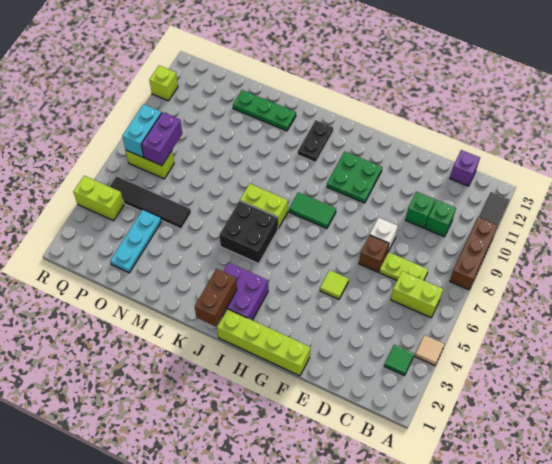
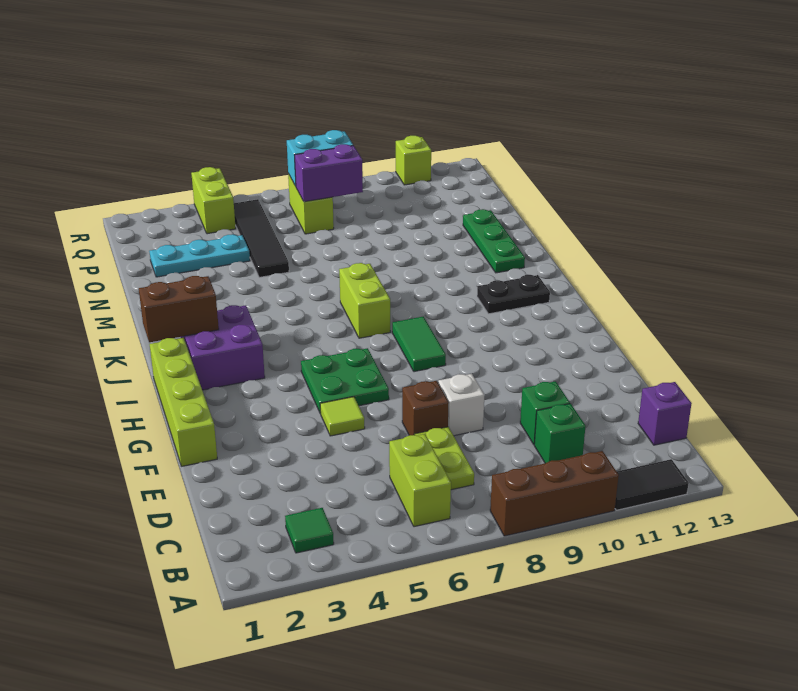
tan tile A4 level 1 -> none
green plate G10:H11 level 1 -> green plate G5:H6 level 1
black brick J5:K6 level 1 -> none

